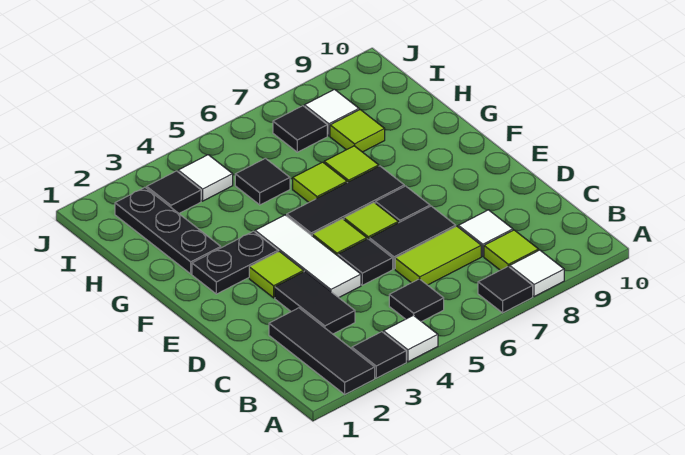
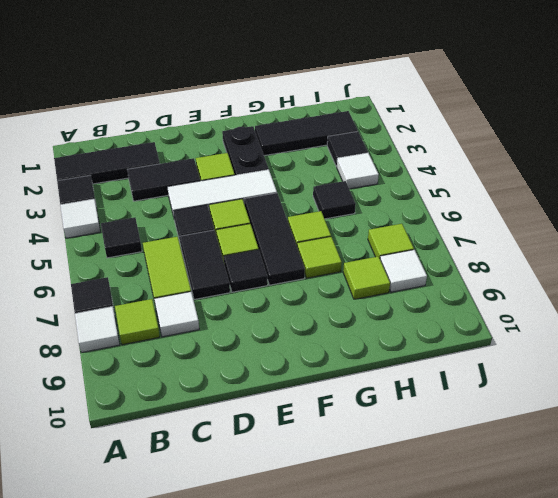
black plate G2:I2 level 1 -> black tile G2:I2 level 1
black tile I7 level 1 -> lime tile I7 level 1

